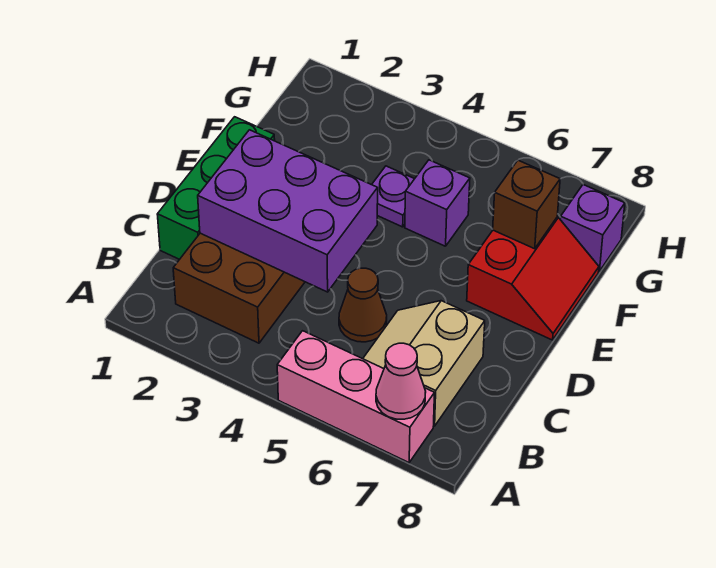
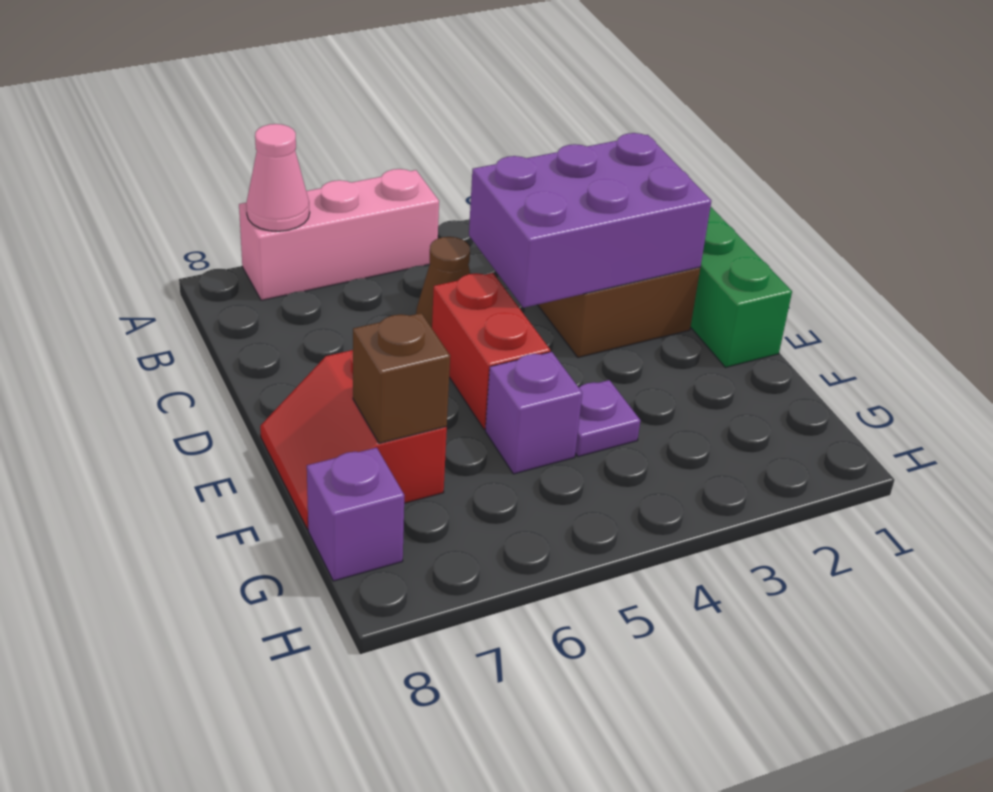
tan slope B6:C7 level 1 top 7 -> none
none -> red brick D5:E5 level 1

